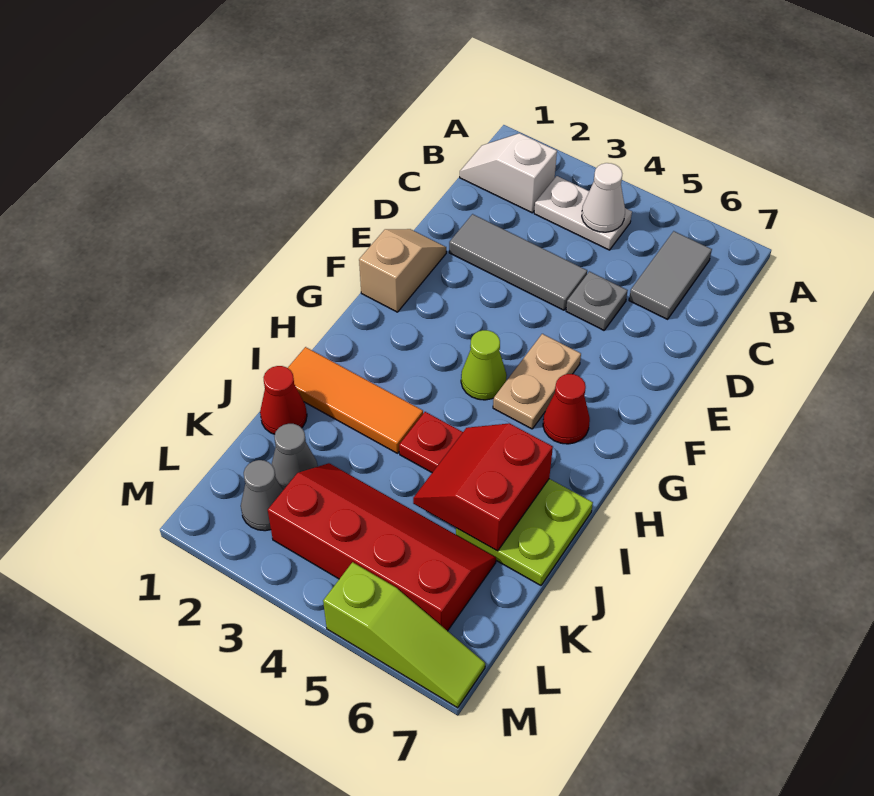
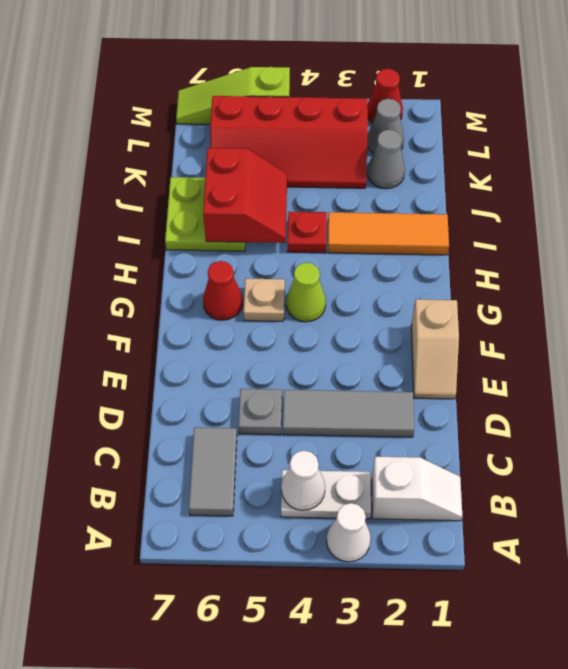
none -> white cone A3 level 1
tan plate F5:G5 level 1 -> tan plate G5 level 1
red cone J1 level 1 -> red cone M2 level 1

